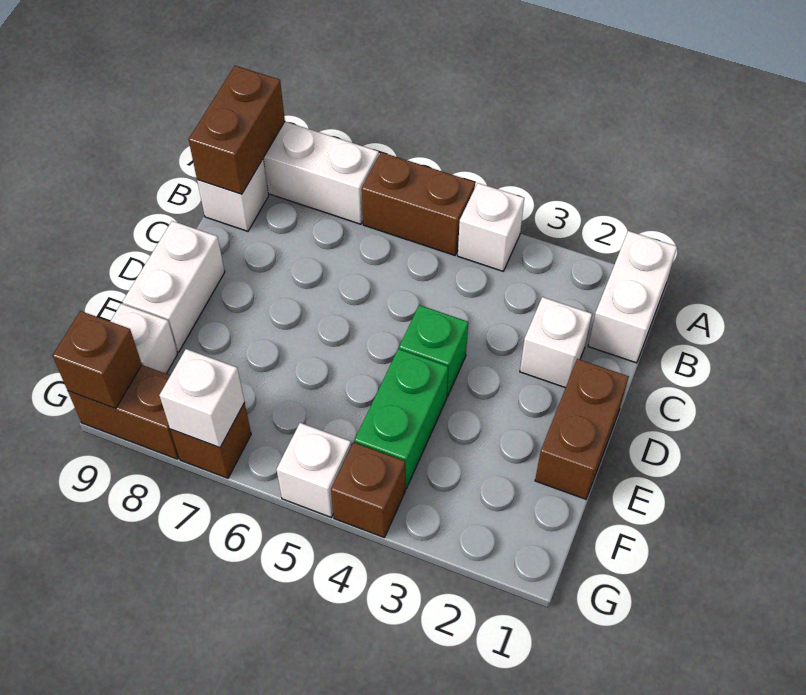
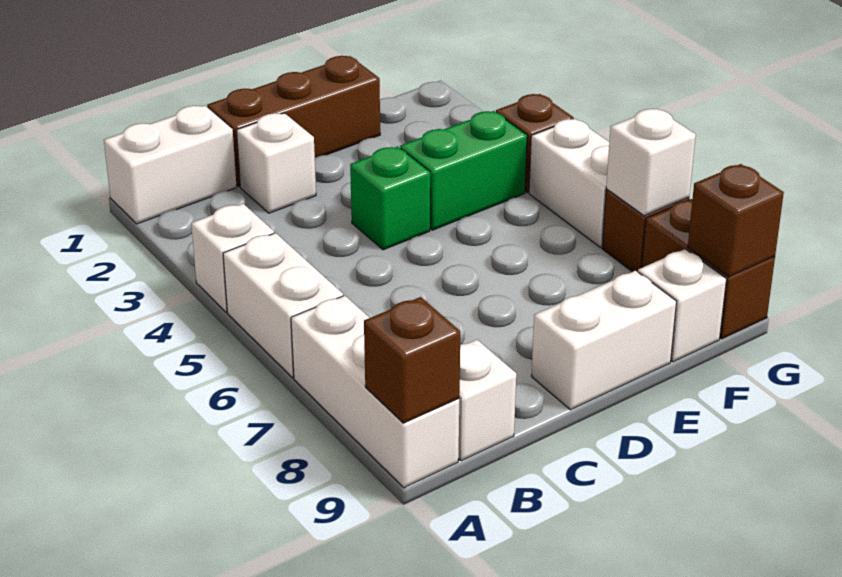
brown brick A5:A6 level 1 -> white brick A5:A6 level 1
brown brick A9:B9 level 2 -> brown brick A9 level 2
brown brick D1:E1 level 1 -> brown brick C1:E1 level 1
white brick G5 level 1 -> white brick G5:G6 level 1

